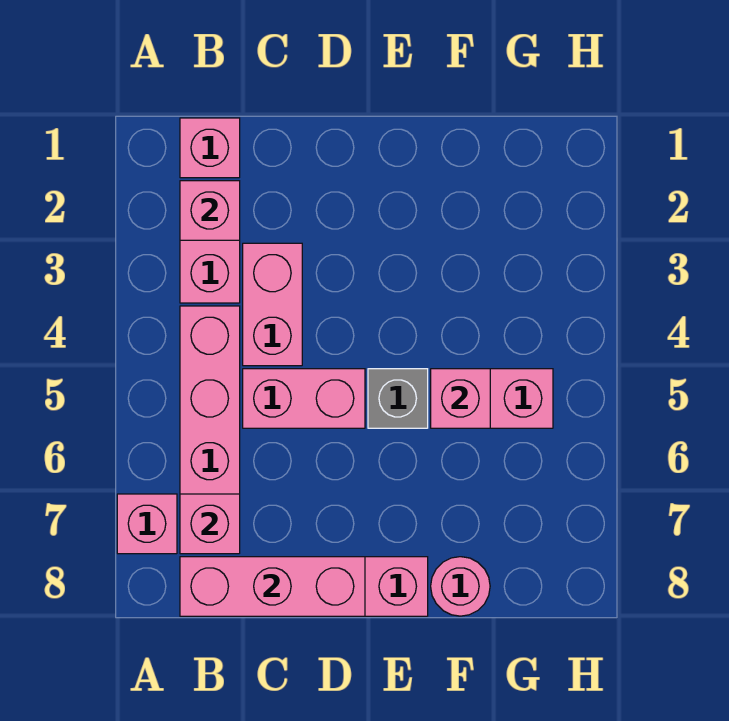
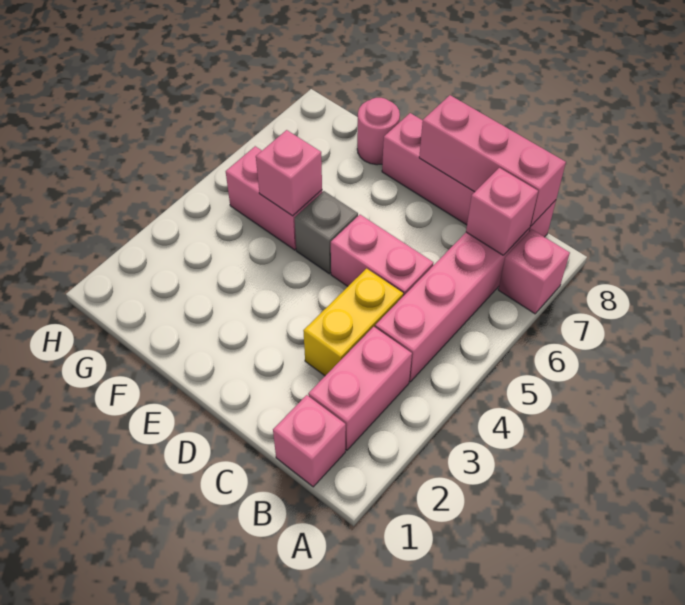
pink brick B2 level 2 -> none
pink brick C3:C4 level 1 -> yellow brick C3:C4 level 1

